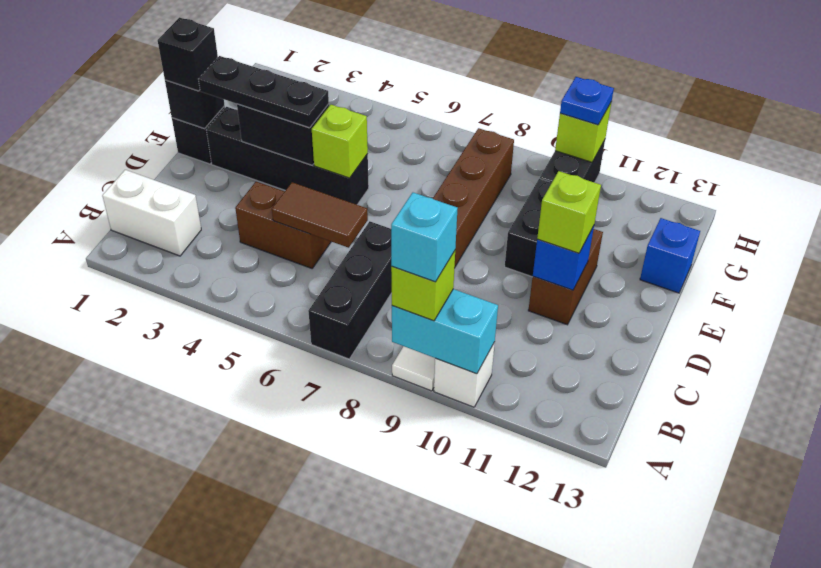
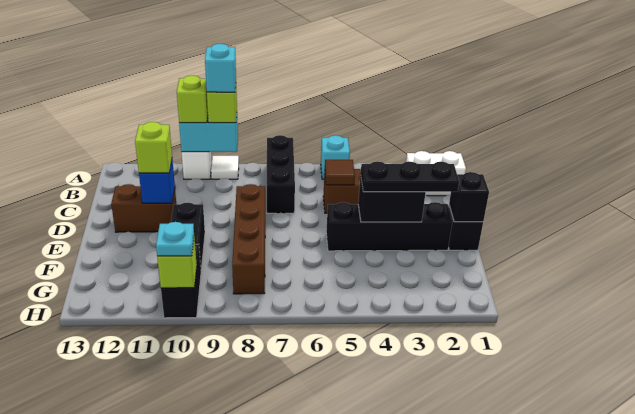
none -> cyan brick A5 level 1
brown tile C5:C6 level 2 -> brown tile C5 level 2
brown brick D11:E11 level 1 -> brown brick D11:D12 level 1
black brick E1 level 3 -> none
lime brick E5 level 2 -> lime brick A10 level 3
blue brick F13 level 1 -> none
blue plate H10 level 3 -> cyan plate H10 level 3

